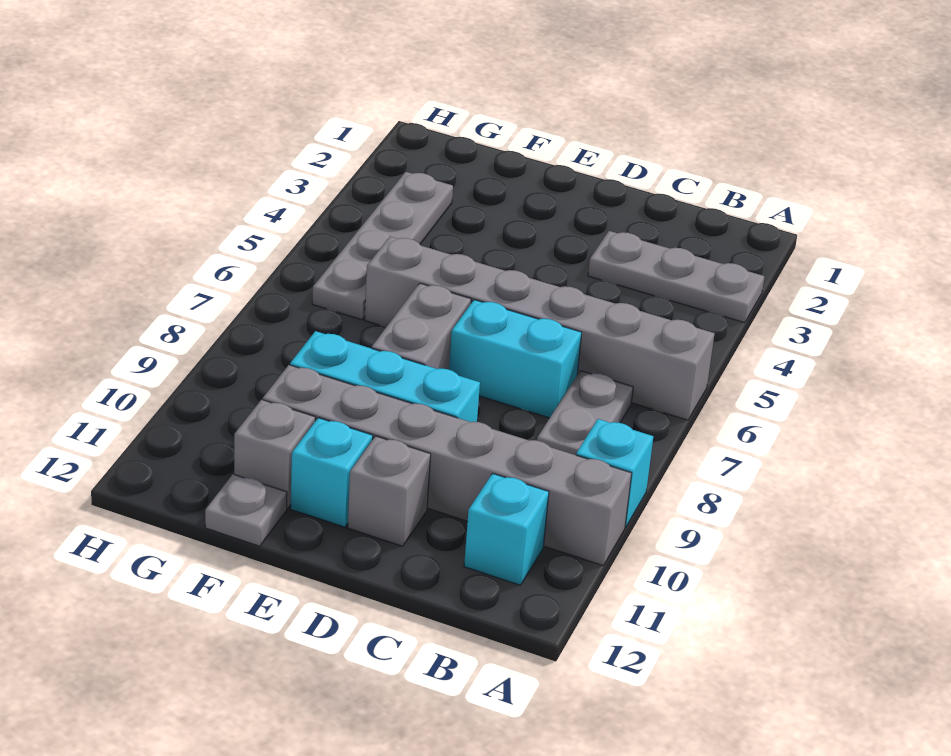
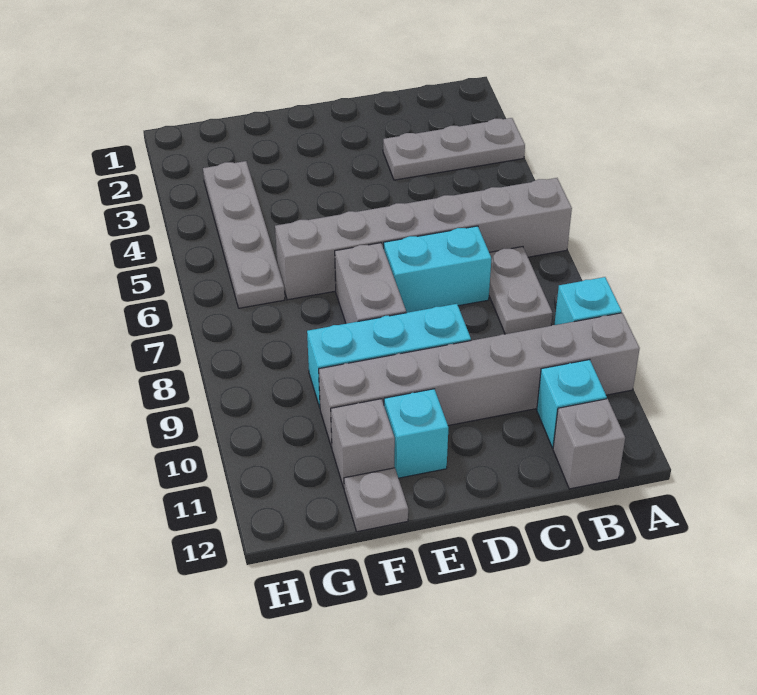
grey brick D11 level 1 -> grey brick B12 level 1

